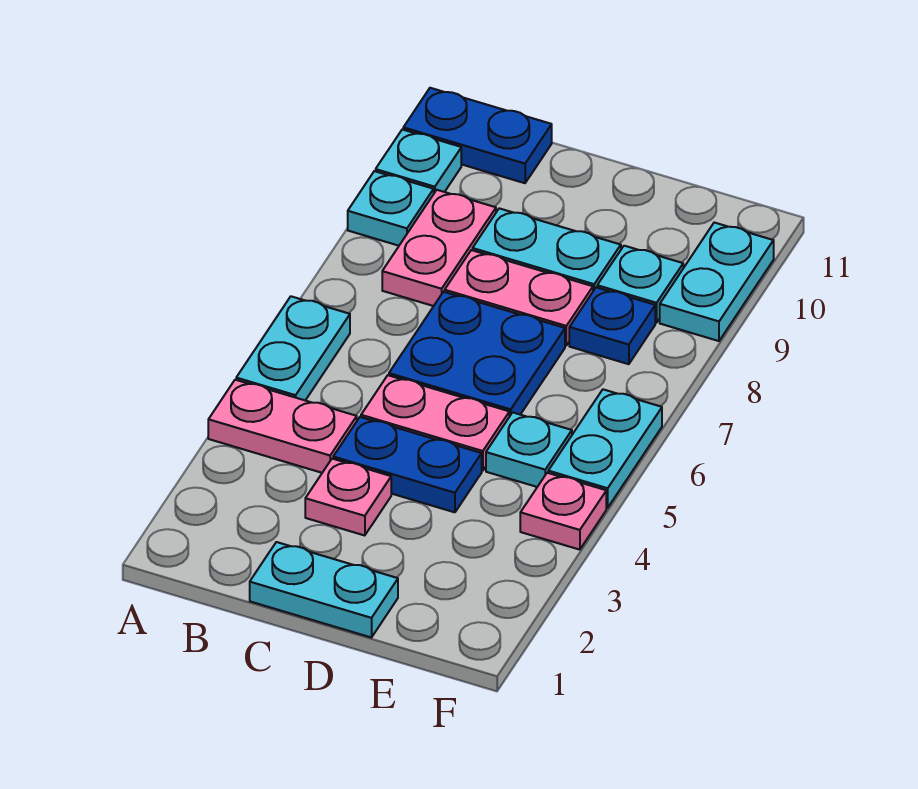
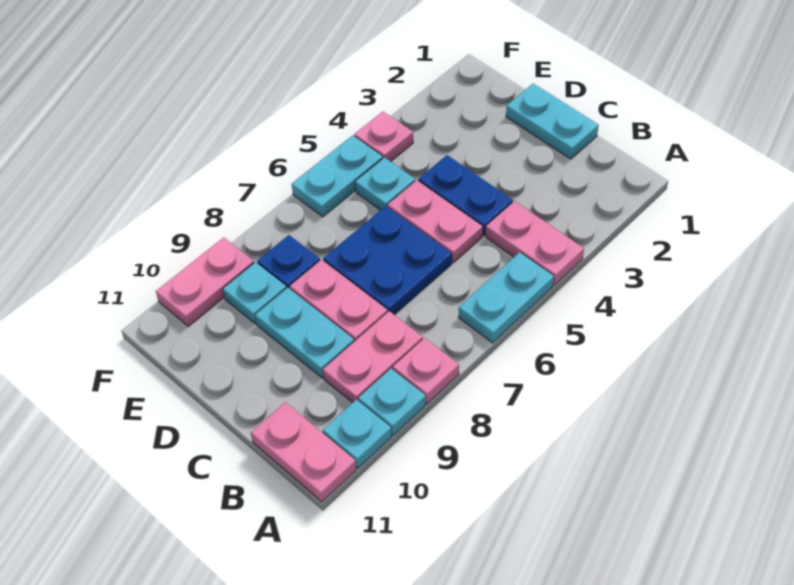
blue plate A11:B11 level 1 -> pink plate A11:B11 level 1
pink plate C3 level 1 -> pink plate A8 level 1
cyan plate F9:F10 level 1 -> pink plate F9:F10 level 1

